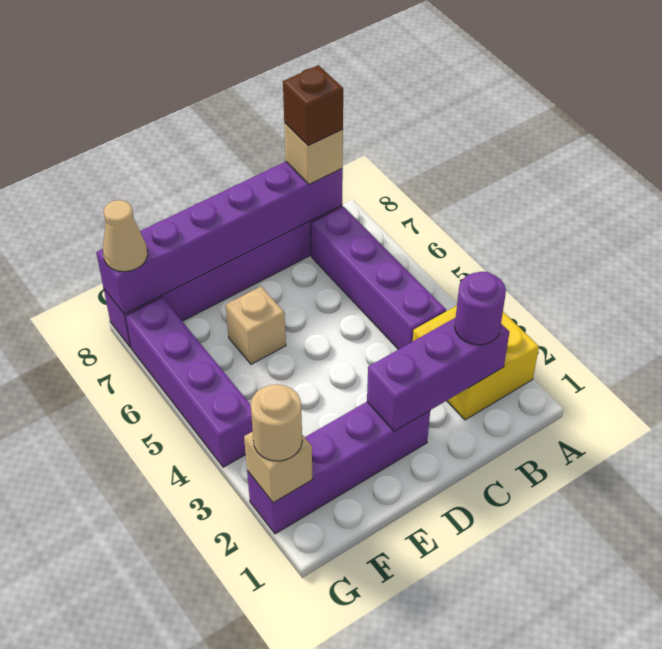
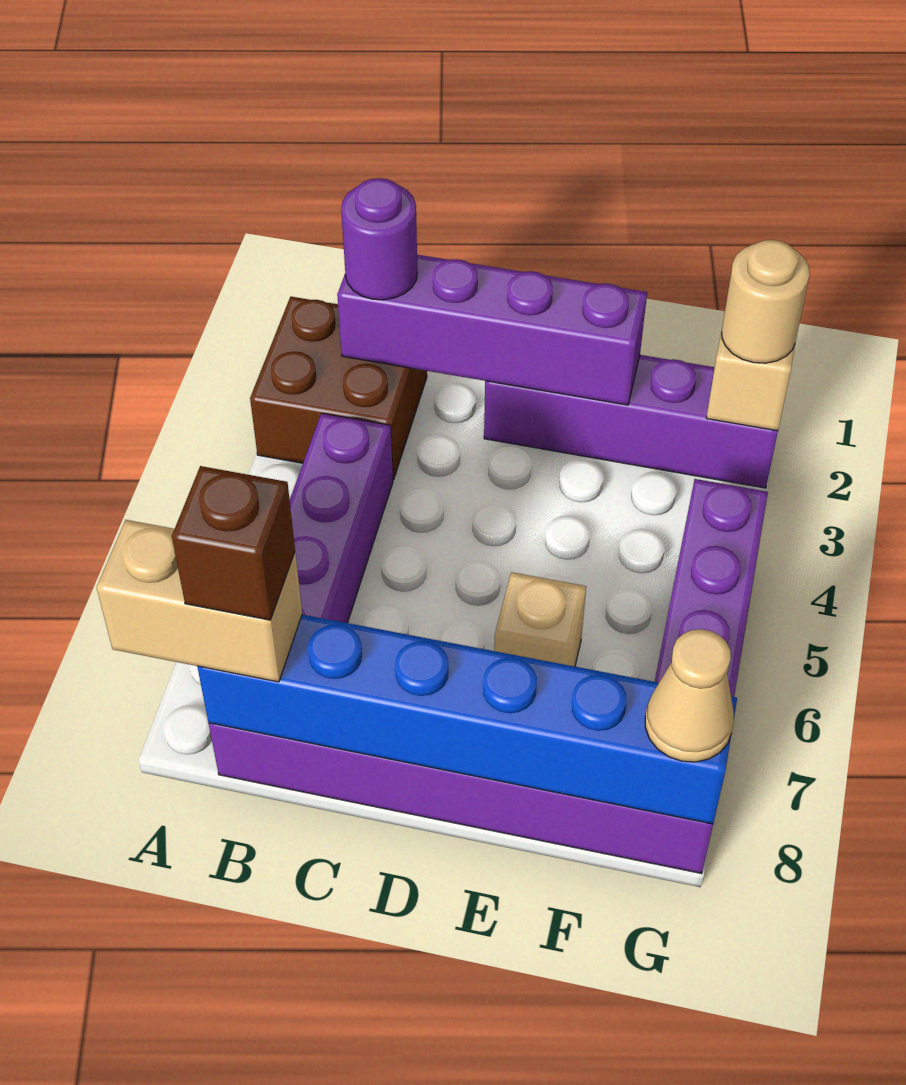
yellow brick A2:B3 level 1 -> brown brick A2:B3 level 1
purple brick B2:D2 level 2 -> purple brick B2:E2 level 2
purple brick B8:G8 level 2 -> blue brick B8:G8 level 2
tan brick B8 level 3 -> tan brick A8:B8 level 3

